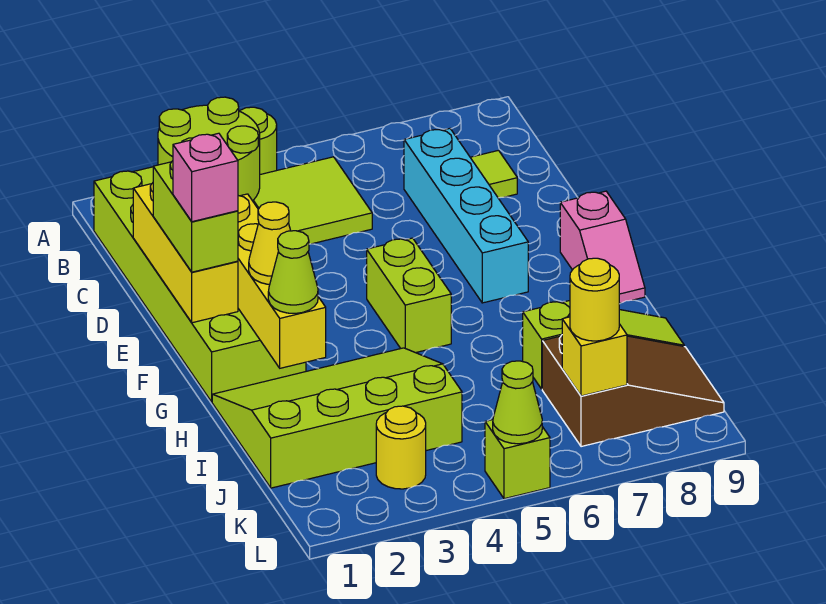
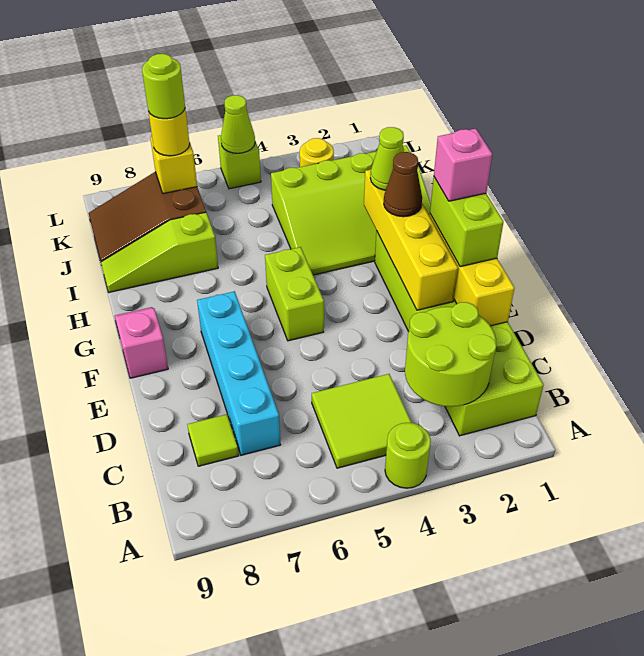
yellow cone G2 level 3 -> brown cone G2 level 3
none -> lime round brick K7 level 4

